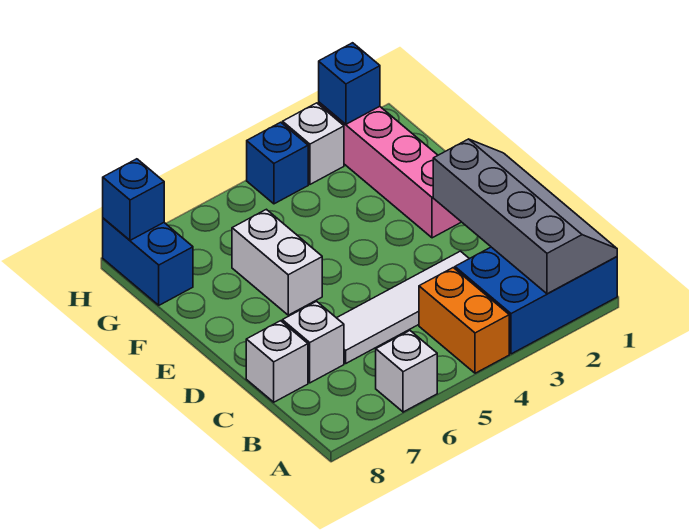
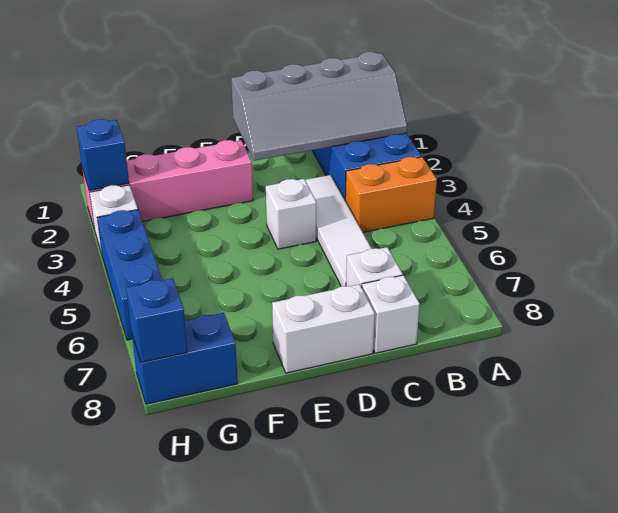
grey slope A1:D2 level 2 top 2 -> grey slope A1:D2 level 2 top 1
white brick A6 level 1 -> white brick D4 level 1
white brick E6:F6 level 1 -> white brick D8:E8 level 1
blue brick H4 level 1 -> blue brick H4:H6 level 1

